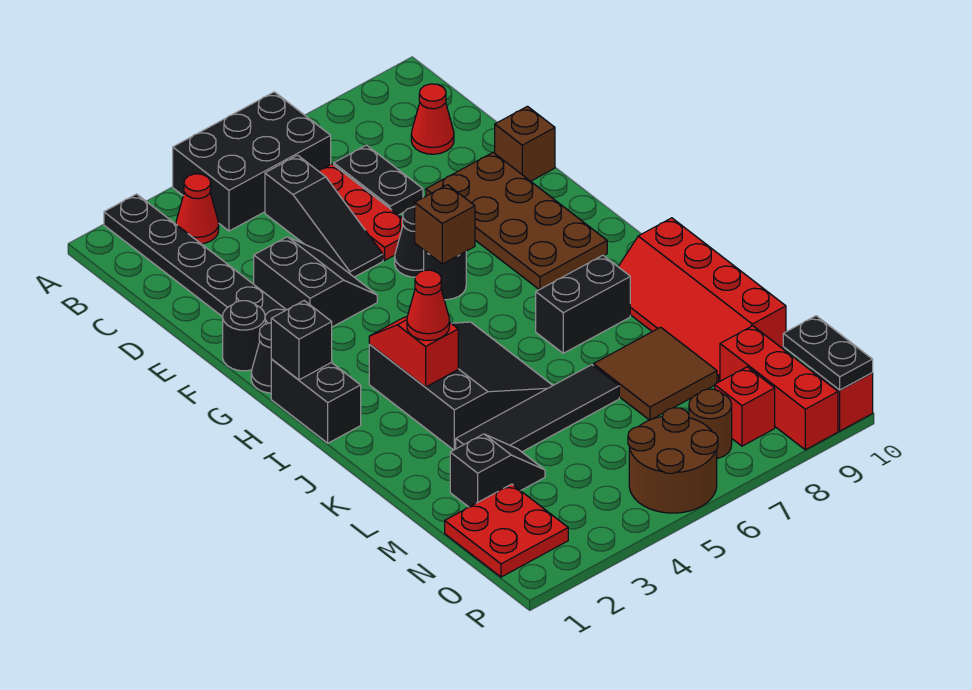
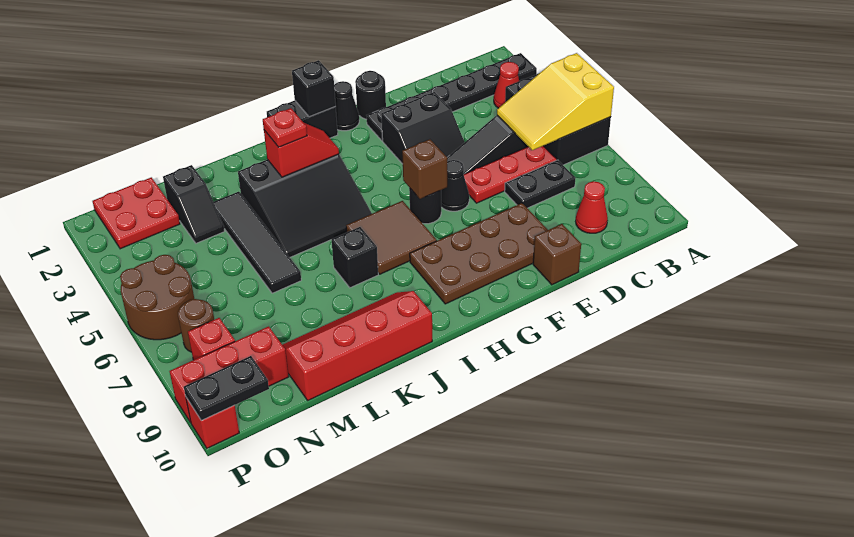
none -> yellow slope A5:C6 level 2 top A
red cone J3 level 3 -> red plate J3 level 3
black brick J7:J8 level 1 -> black brick J7 level 1
brown tile L7:M8 level 1 -> brown tile H6:I7 level 1

